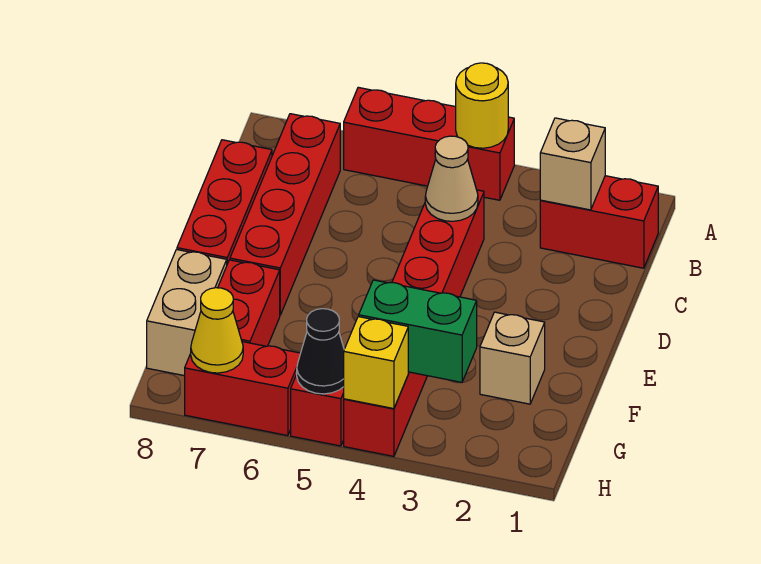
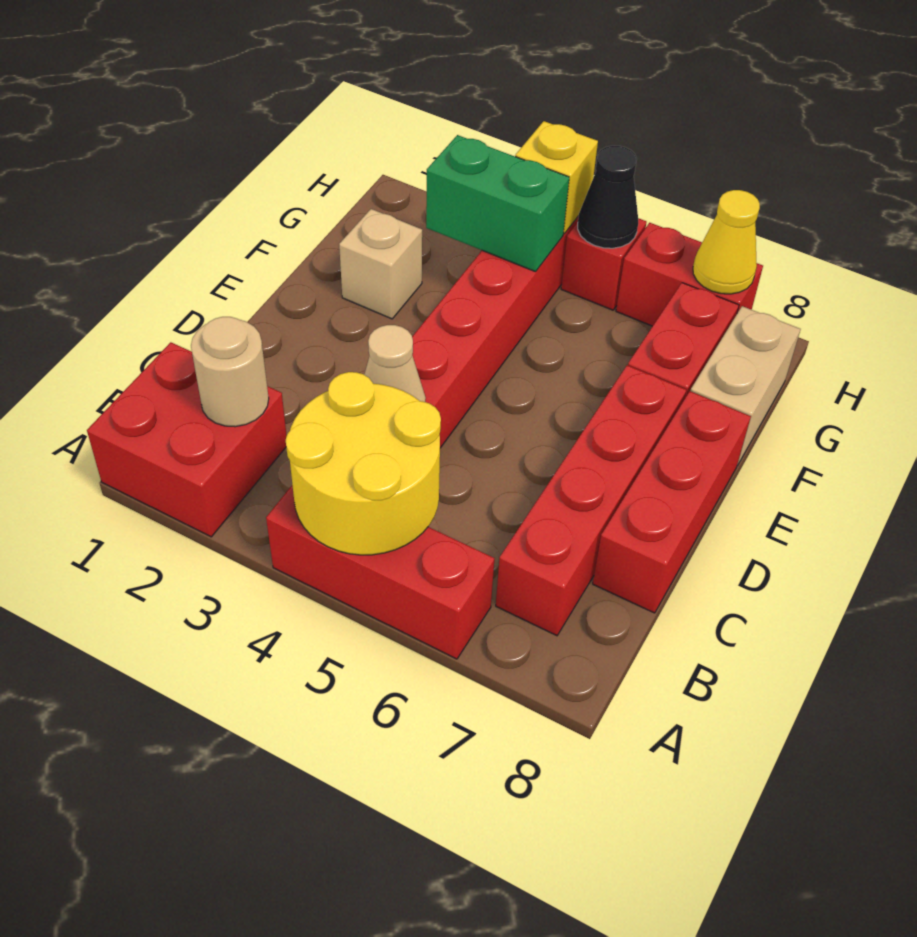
yellow round brick A4 level 2 -> yellow round brick A4:B5 level 2
red brick B1:B2 level 1 -> red brick A1:B2 level 1
tan brick B2 level 2 -> tan round brick B2 level 2

